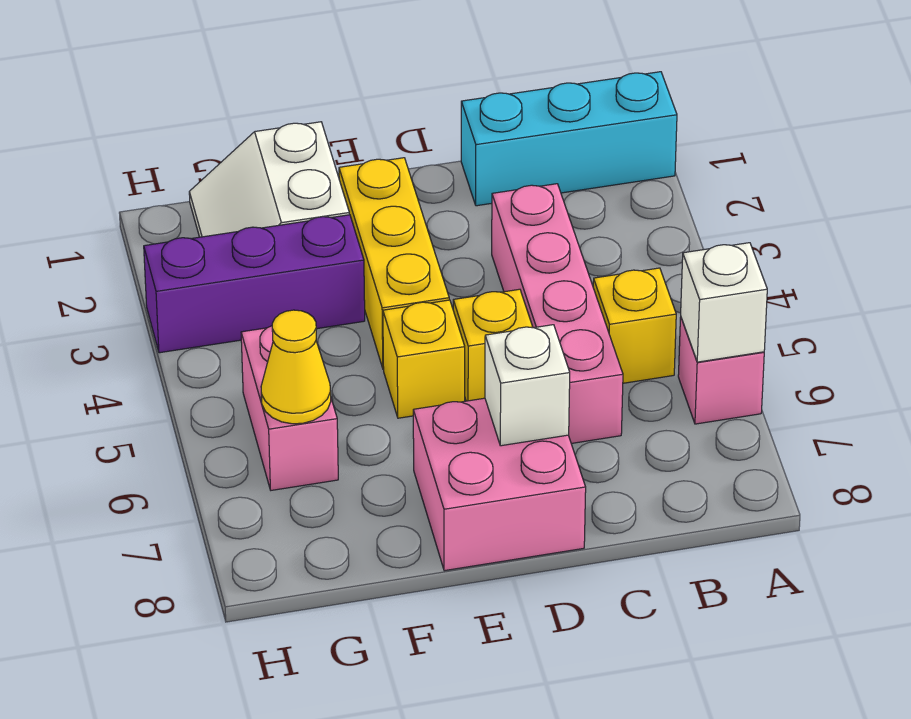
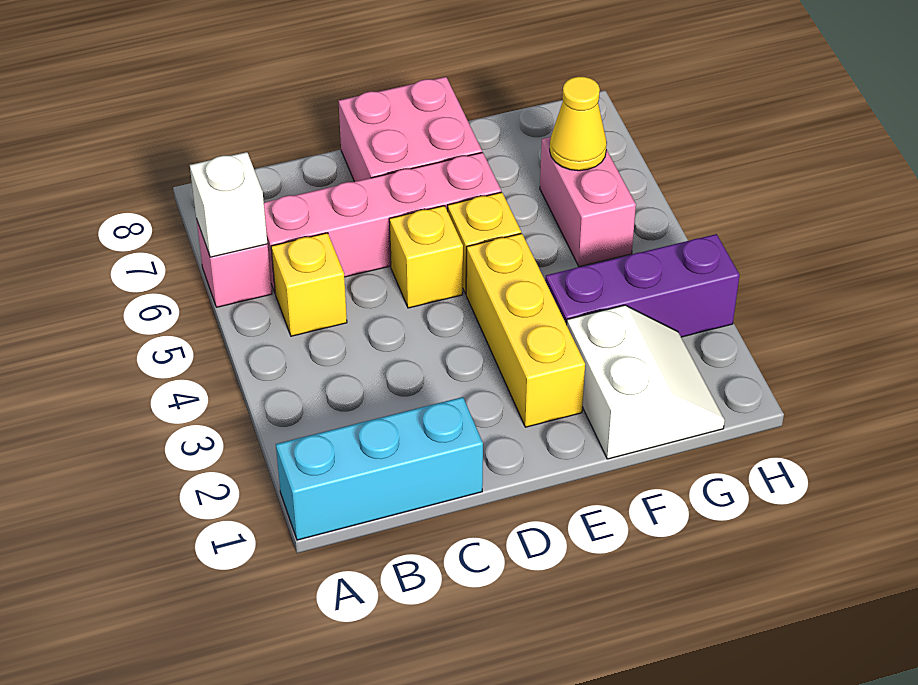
pink brick C3:C6 level 1 -> pink brick B6:E6 level 1
white brick D7 level 2 -> none

